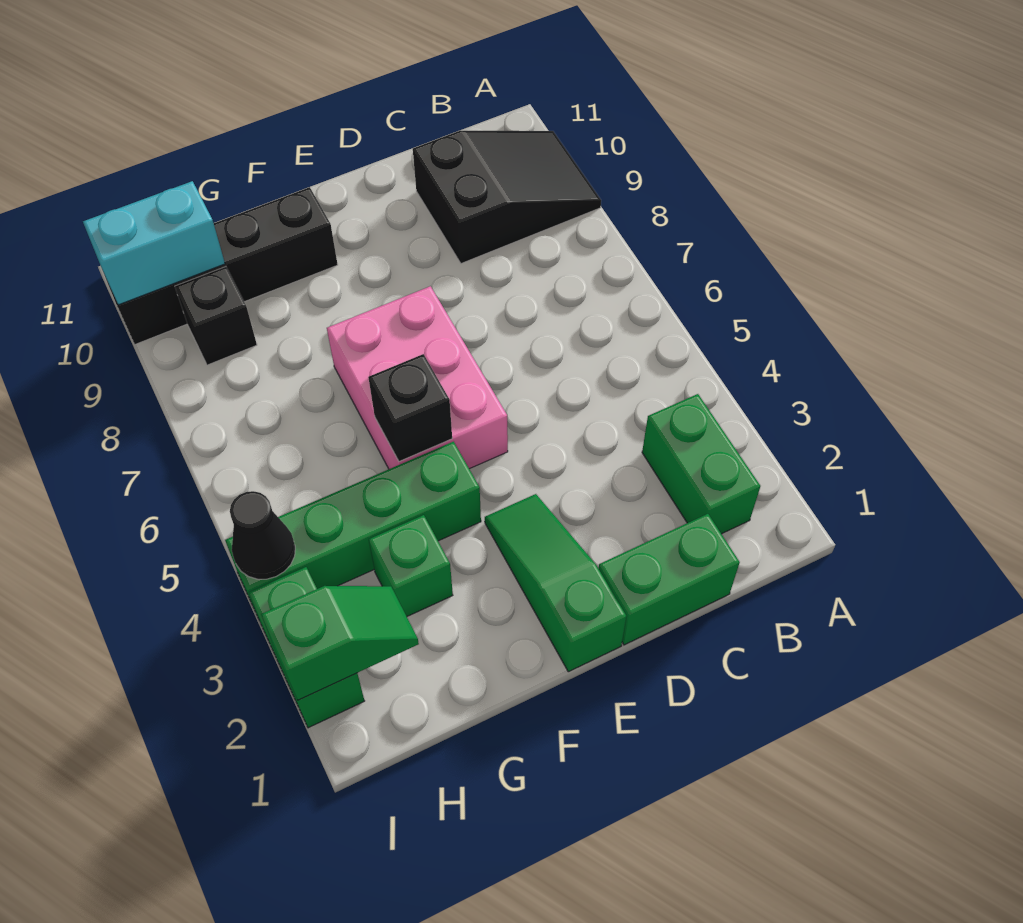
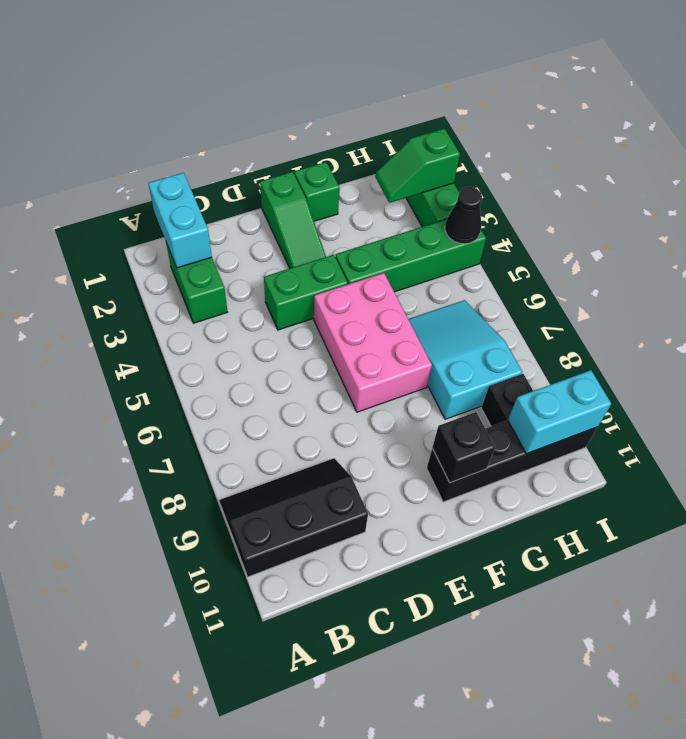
black slope A9:C10 level 1 top C -> black slope A9:C10 level 1 top 10
none -> cyan brick B1:B2 level 2
green brick C1:D1 level 1 -> green brick D4:E4 level 1
black brick F5 level 2 -> black brick F10 level 2
green brick G3 level 1 -> green brick F1 level 1
none -> cyan slope G6:H8 level 1 top 8

